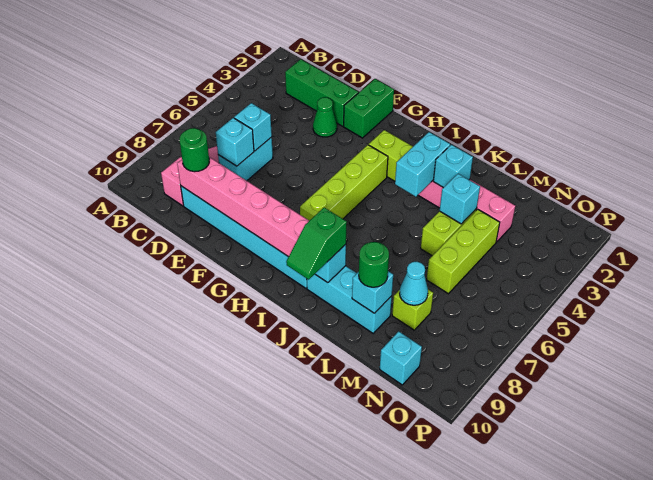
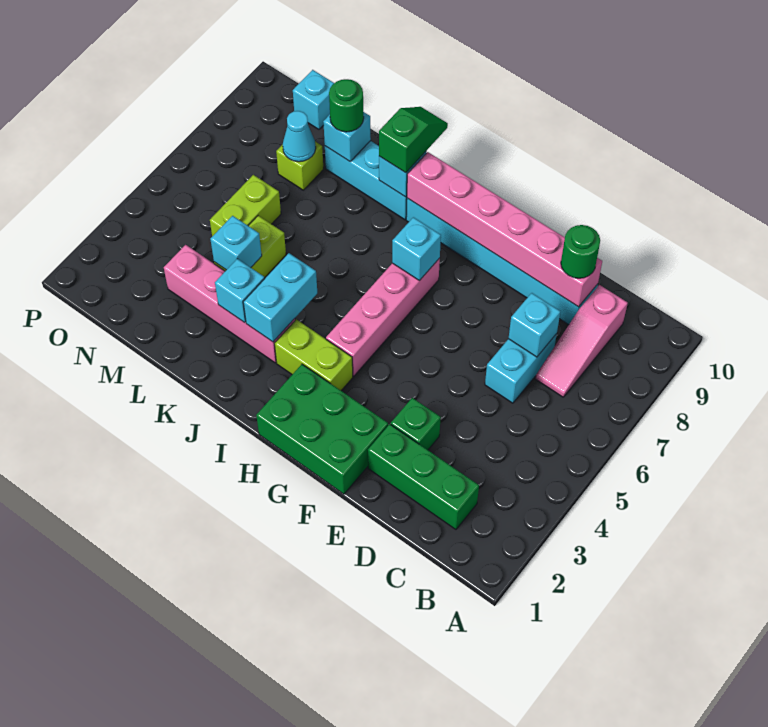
cyan brick D6 level 2 -> cyan brick H7 level 2
green cone E3 level 1 -> green brick E3 level 1
green brick F1:F2 level 1 -> green brick F1:H2 level 1
lime brick H4:H7 level 1 -> pink brick H4:H7 level 1
lime brick M4:M6 level 1 -> lime brick M5:M6 level 1

